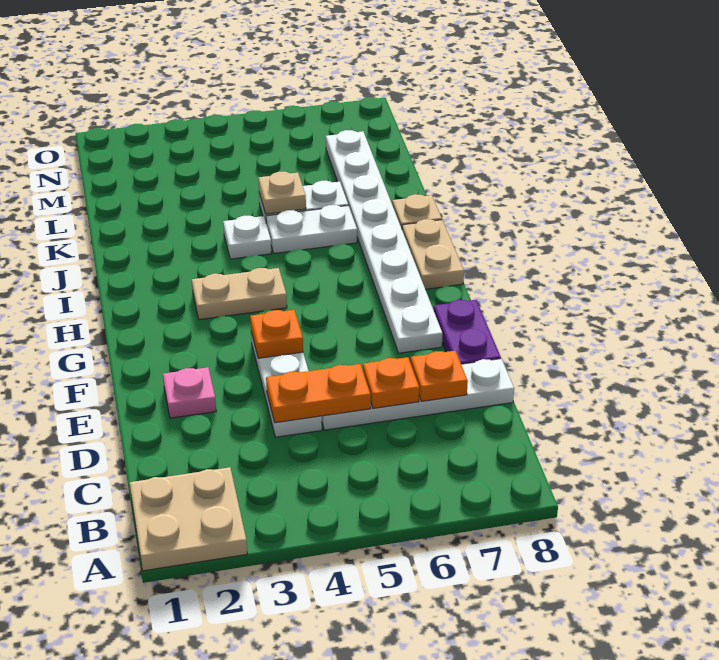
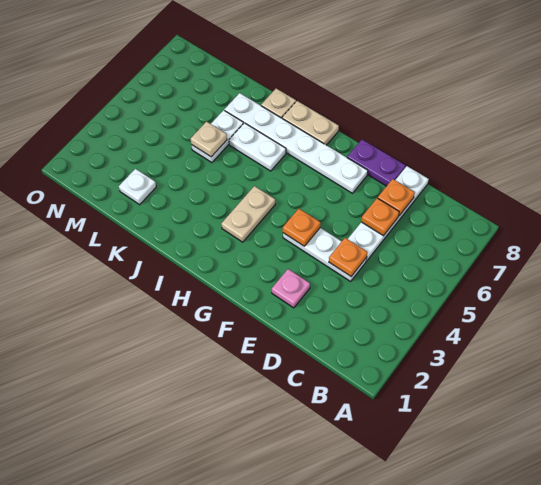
tan plate A1:B2 level 1 -> none
orange plate D4:D5 level 2 -> orange plate D4 level 2
white plate F7:M7 level 1 -> white plate F7:K7 level 1
white plate J4 level 1 -> white plate L2 level 1
white plate J5:J6 level 1 -> white plate I6:J6 level 1

